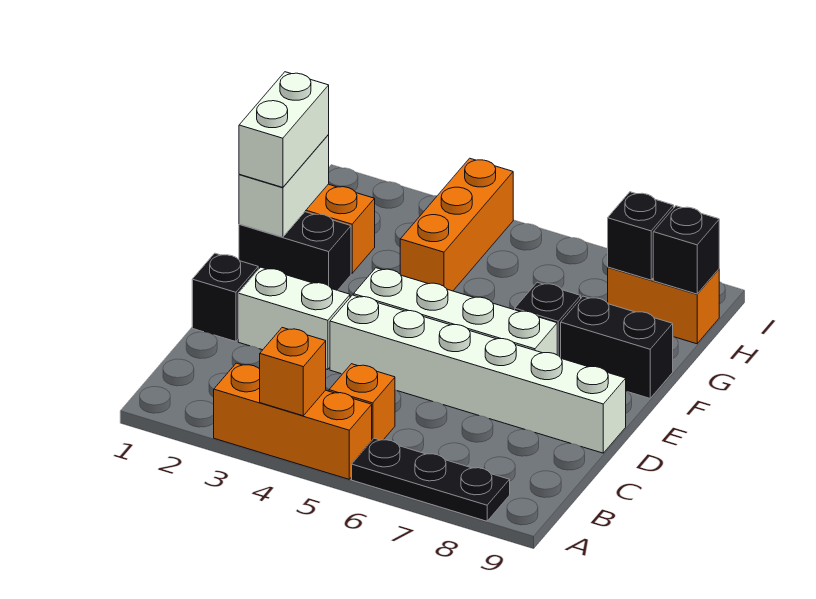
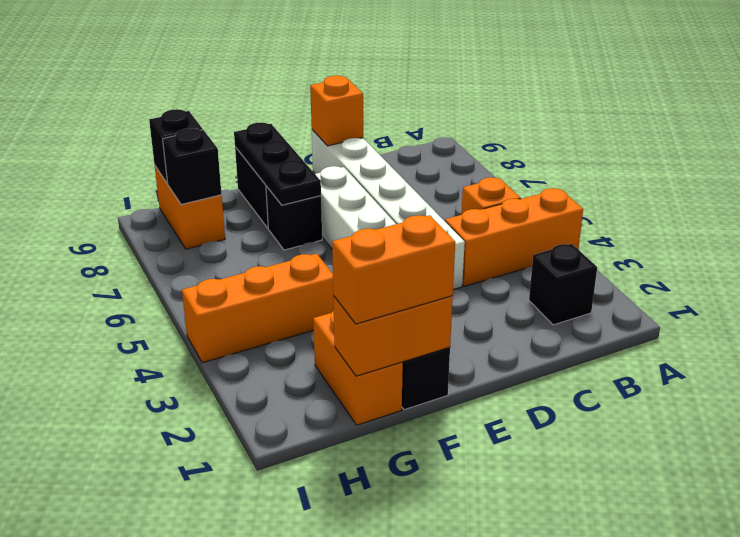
orange brick A3:A5 level 1 -> orange brick A4:C4 level 1
orange brick A4 level 2 -> orange brick D9 level 2
black plate A6:A8 level 1 -> black plate F7:F9 level 2
black brick D1 level 1 -> black brick B2 level 1
white brick D2:D3 level 1 -> none
white brick F1:G1 level 2 -> orange brick F1:G1 level 2
white brick F1:G1 level 3 -> orange brick F1:G1 level 3

